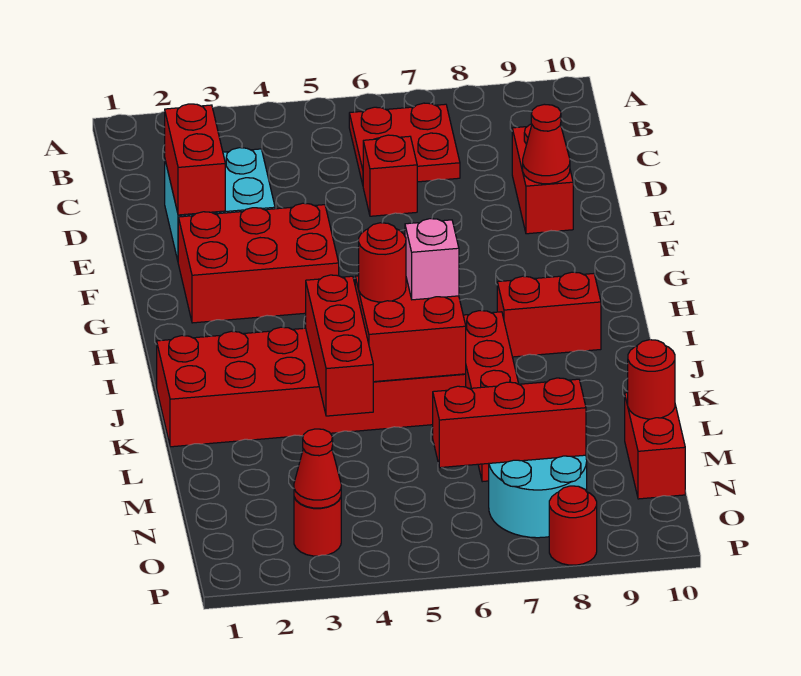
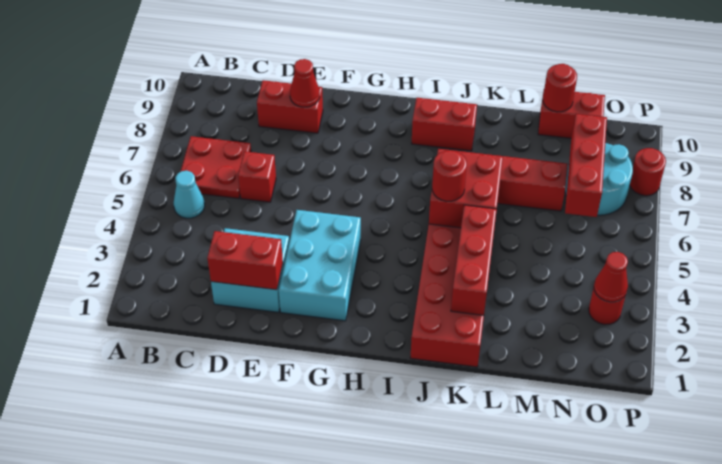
none -> cyan cone B5 level 1
red brick F2:G4 level 1 -> cyan brick F2:G4 level 1
red brick I8:I9 level 1 -> red brick I9:J9 level 1
red brick J4:L4 level 2 -> red brick K2:K4 level 2
pink brick J6 level 3 -> none

